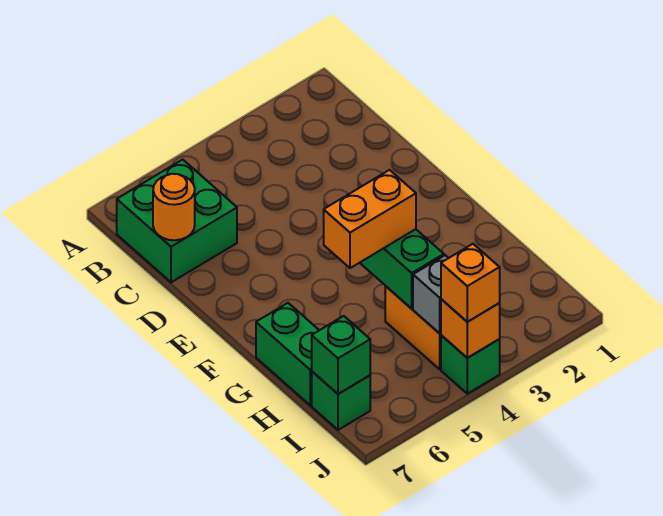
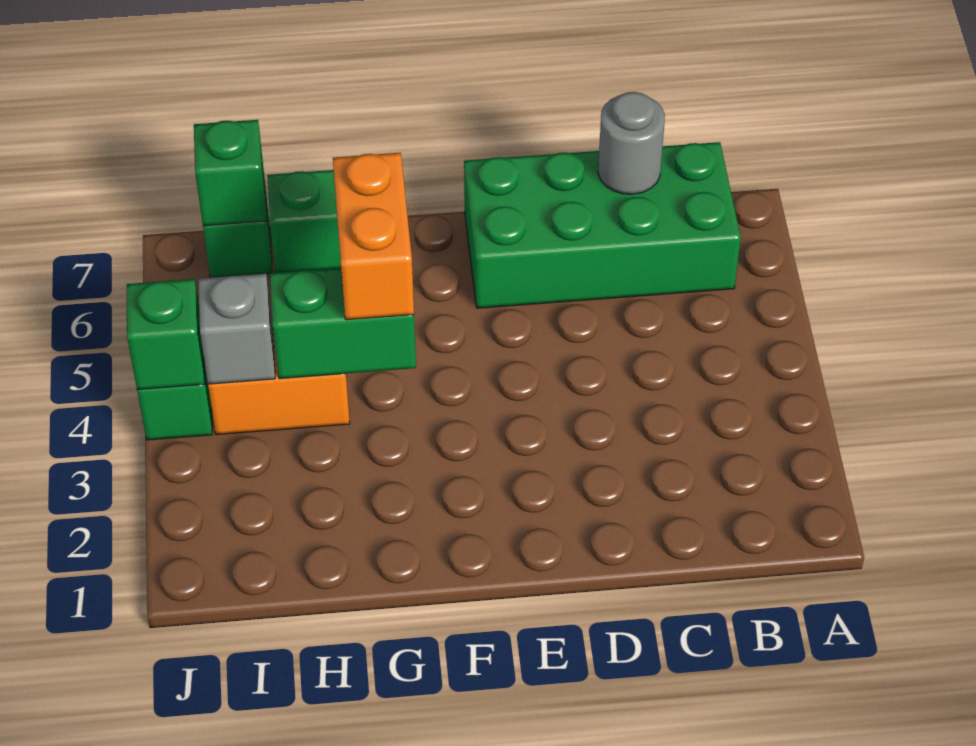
green brick B6:C7 level 1 -> green brick B6:E7 level 1
orange round brick C7 level 2 -> grey round brick C7 level 2
orange brick J4 level 2 -> green brick J4 level 2
orange brick J4 level 3 -> none

